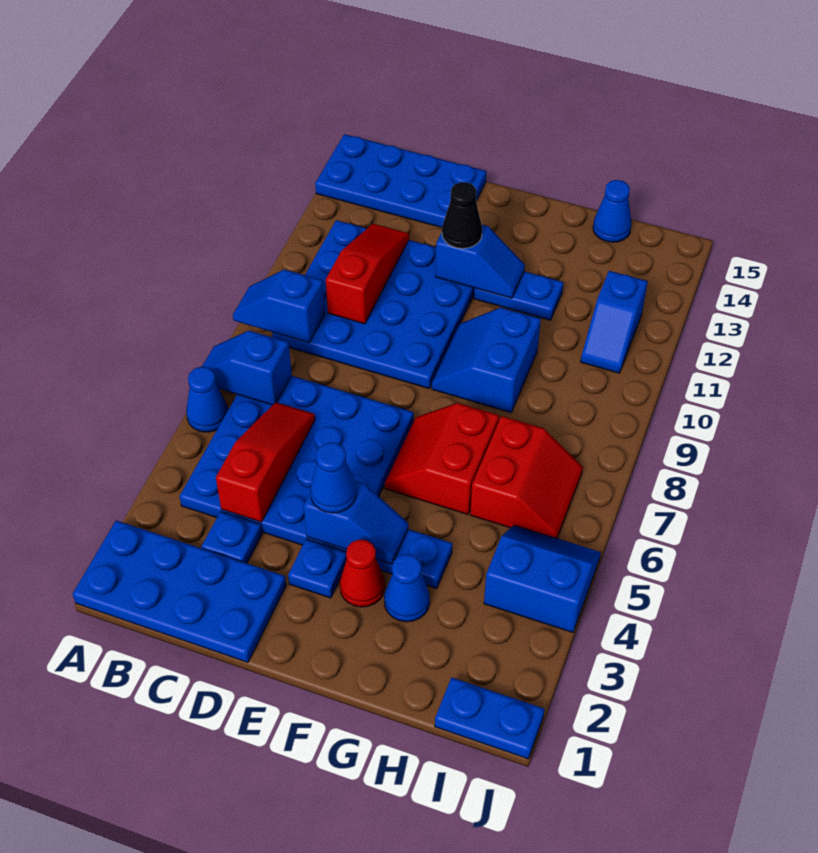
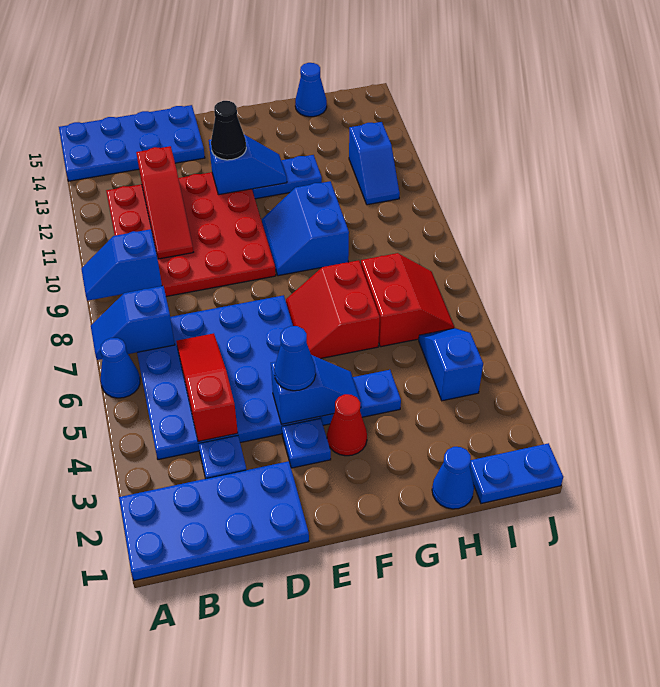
blue plate B9:E12 level 1 -> red plate B9:E12 level 1
red slope C10:C12 level 2 top 10 -> red slope C10:C12 level 2 top 12
blue cone G3 level 1 -> blue cone H1 level 1
blue slope I4:J5 level 1 top 4 -> blue slope I4:I5 level 1 top 4

